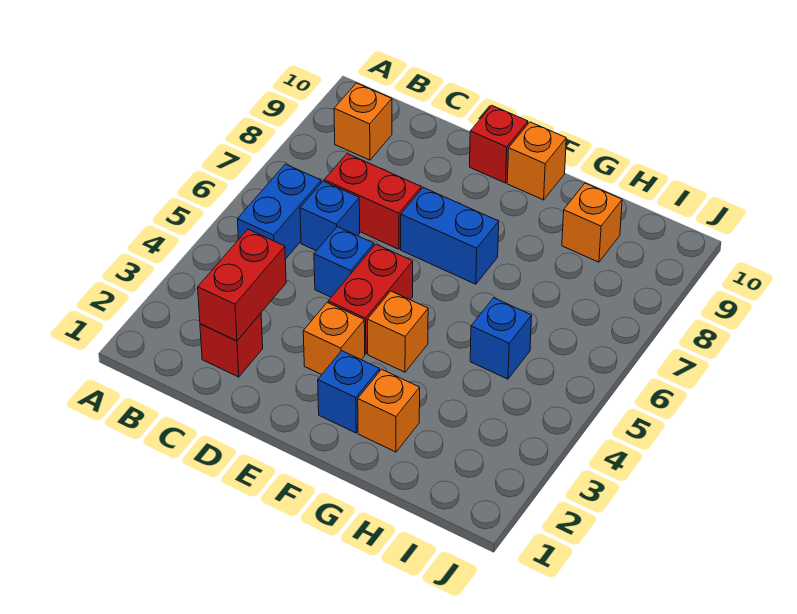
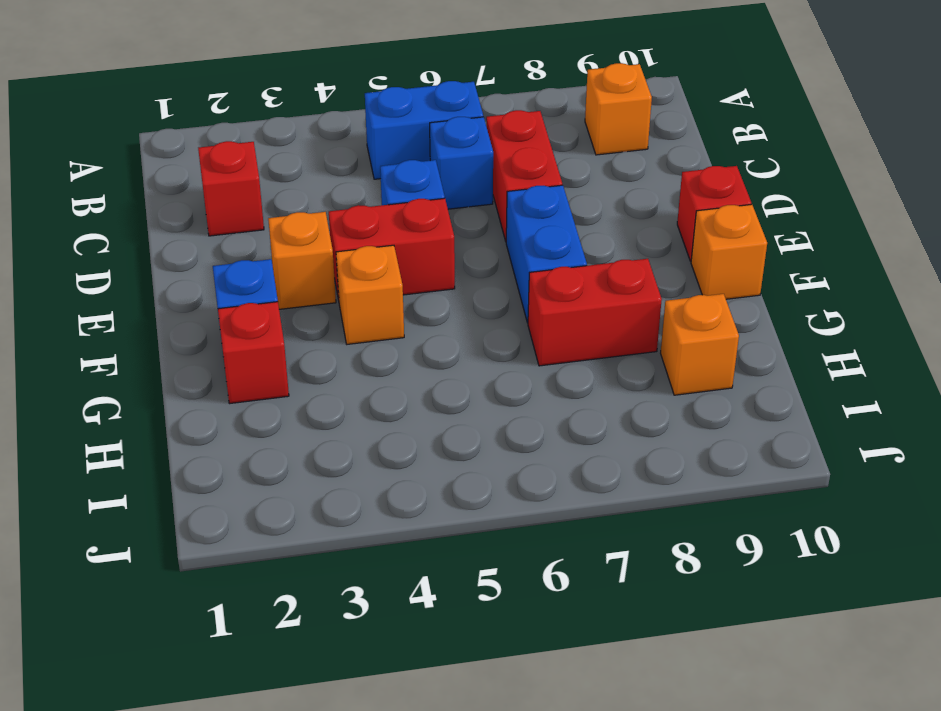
red brick C2:C3 level 2 -> red brick G7:G8 level 1
orange brick G2 level 1 -> red brick G2 level 1
blue brick H5 level 1 -> none

